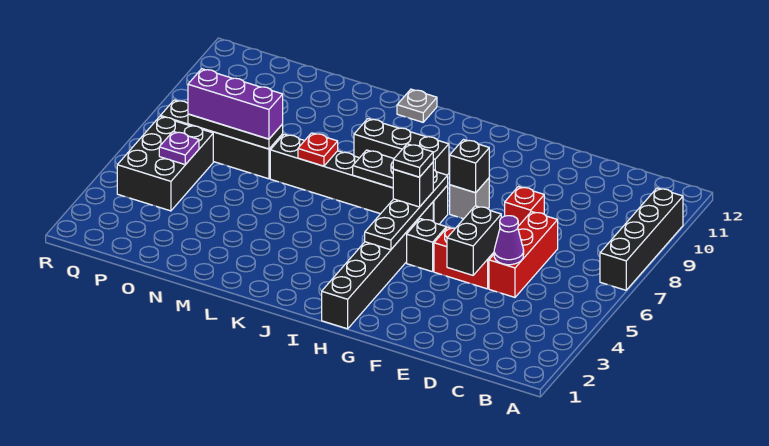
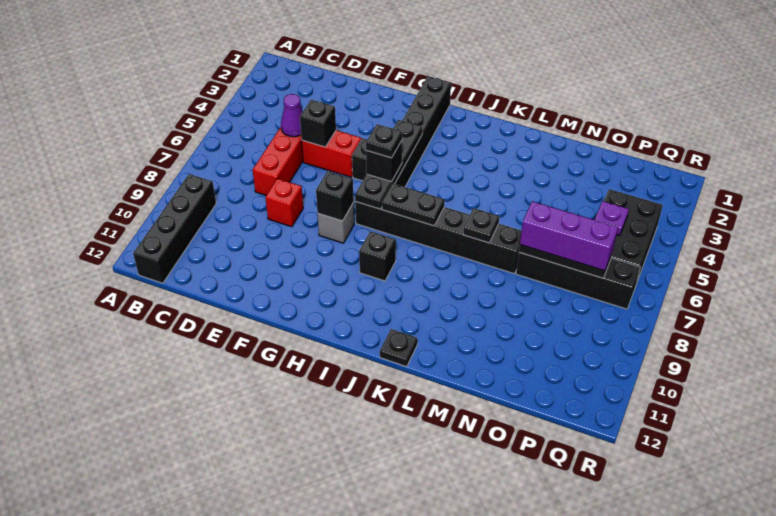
black brick A7:A10 level 1 -> black brick B9:B12 level 1
black brick E4:E5 level 2 -> black brick E5 level 2
black brick I9:K9 level 1 -> black brick I9 level 1
grey plate K12 level 1 -> black plate K12 level 1
red plate L7 level 2 -> black plate L7 level 2

